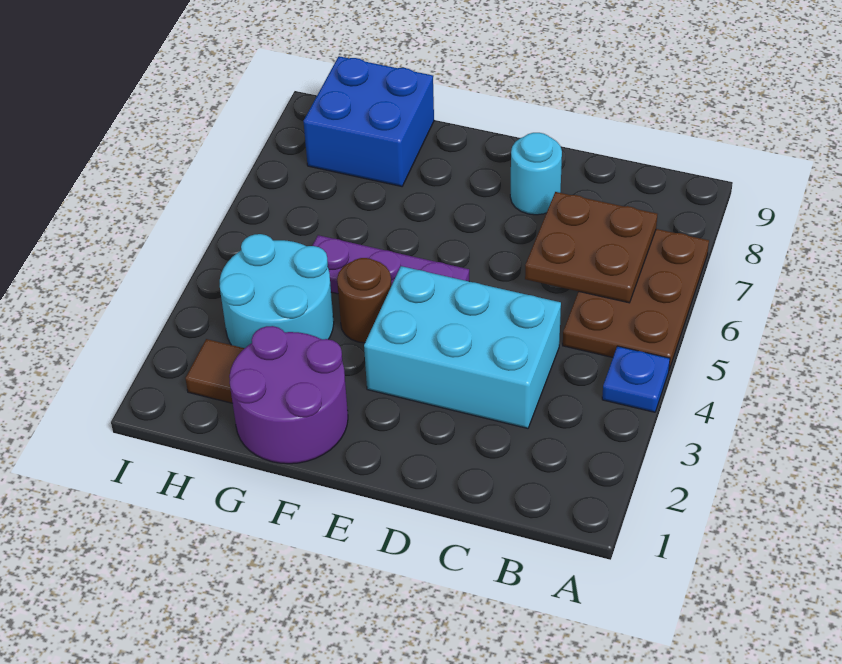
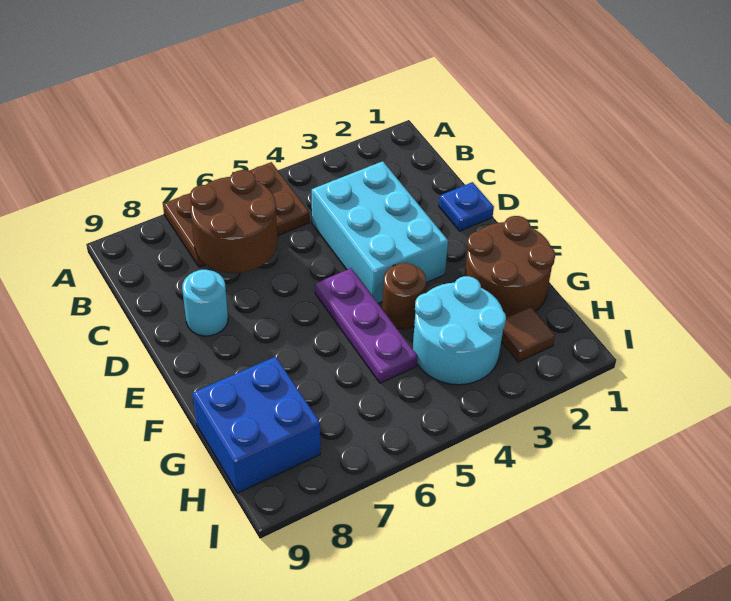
blue plate A4 level 1 -> blue plate D1 level 1
brown plate B6:C7 level 2 -> brown round brick B6:C7 level 2
purple round brick F1:G2 level 1 -> brown round brick F1:G2 level 1

